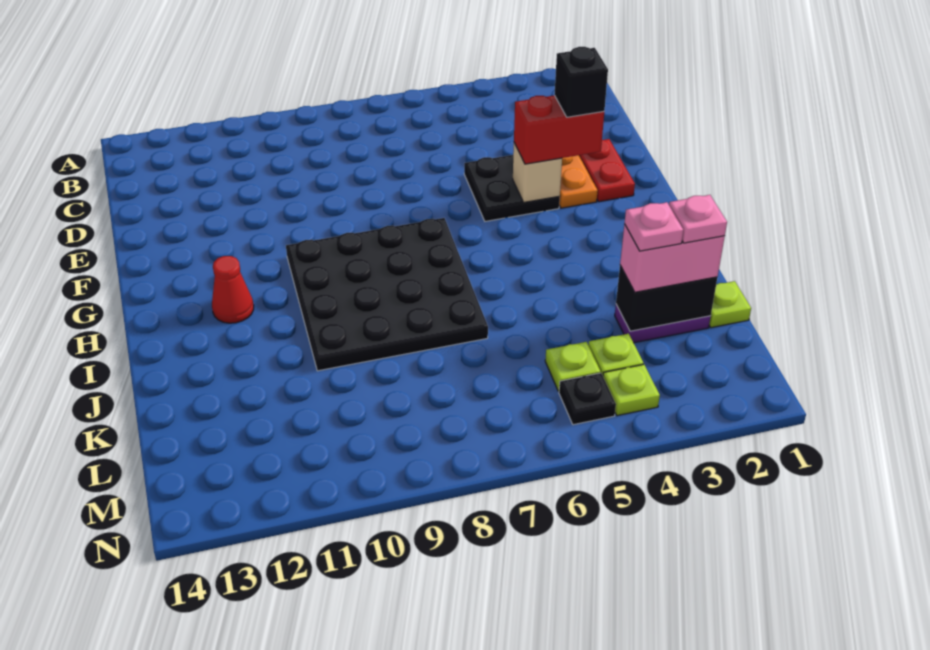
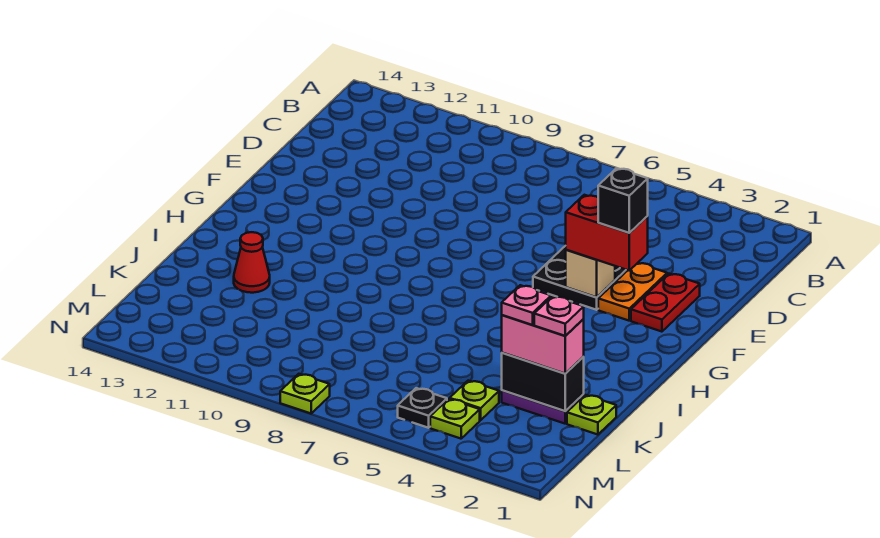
black plate G7:J10 level 1 -> none
red cone H12 level 1 -> red cone J12 level 1
lime plate L5 level 1 -> lime plate N8 level 1

